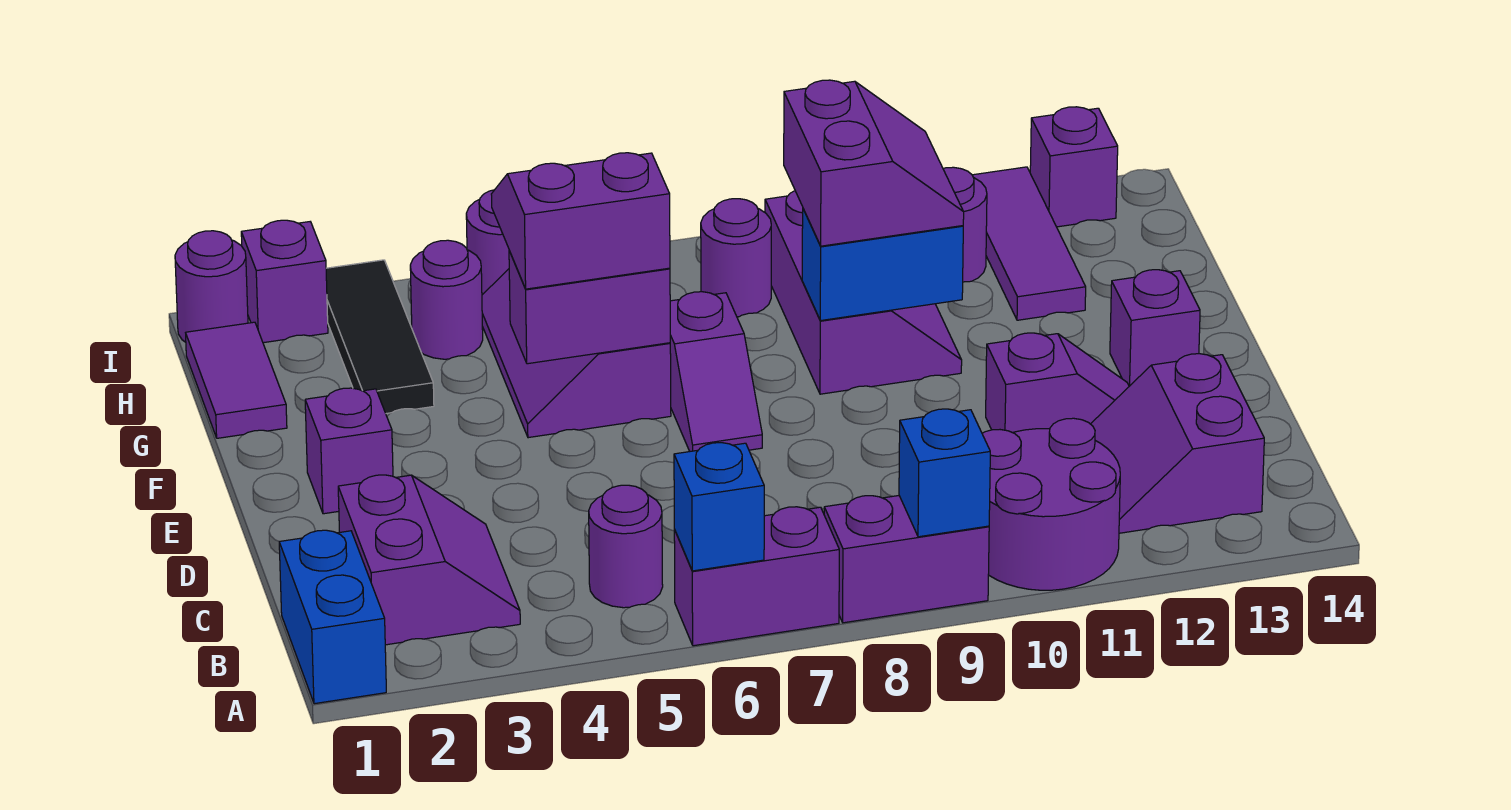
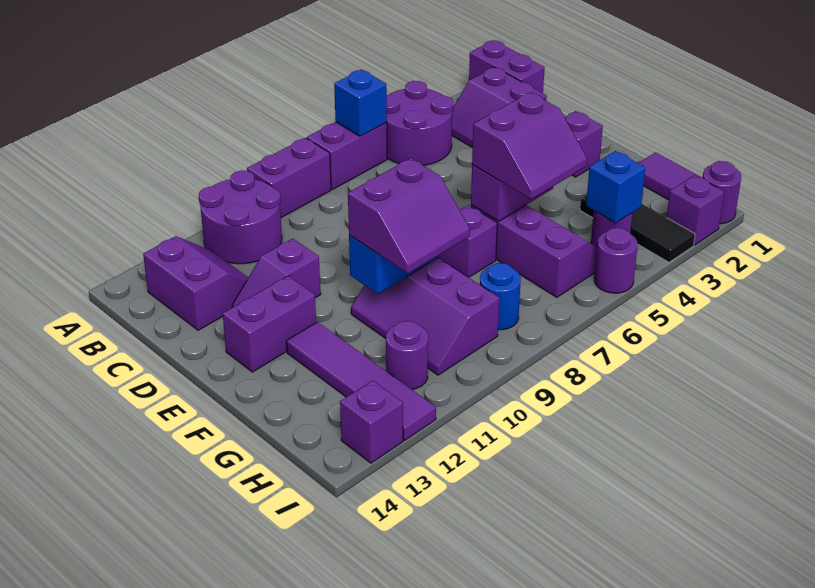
blue brick A1:B1 level 1 -> purple brick A1:B1 level 1
blue brick A9 level 2 -> blue brick H4 level 2
purple round brick B5 level 1 -> purple round brick A4:B5 level 1
purple brick E13 level 1 -> purple brick E12:E13 level 1
purple slope F9:G10 level 3 top 9 -> purple slope F9:G10 level 3 top F
purple tile G12:I12 level 1 -> purple tile F12:I12 level 1
purple round brick H8 level 1 -> blue round brick H8 level 1

